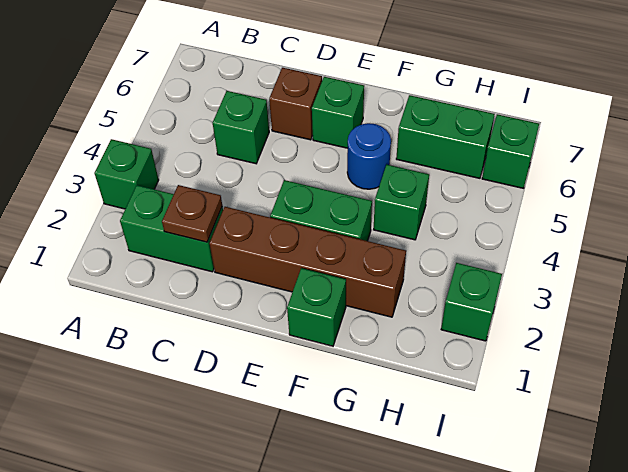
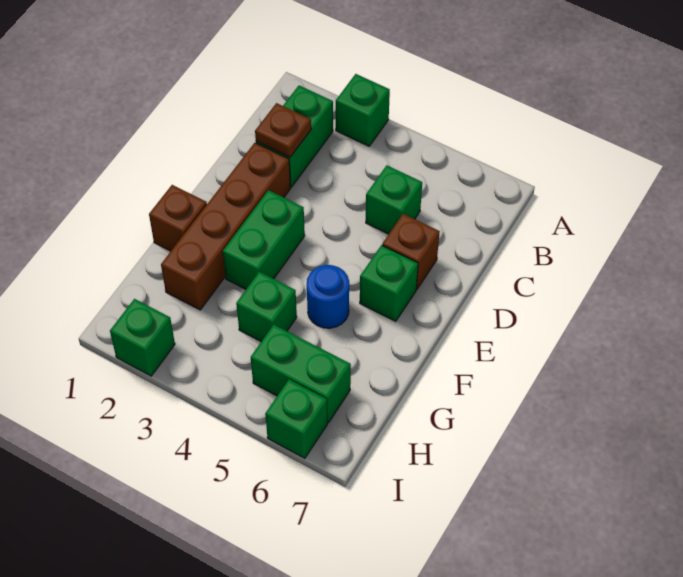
green brick F1 level 1 -> brown brick F1 level 1
green brick G6:H6 level 1 -> green brick H5:H6 level 1

